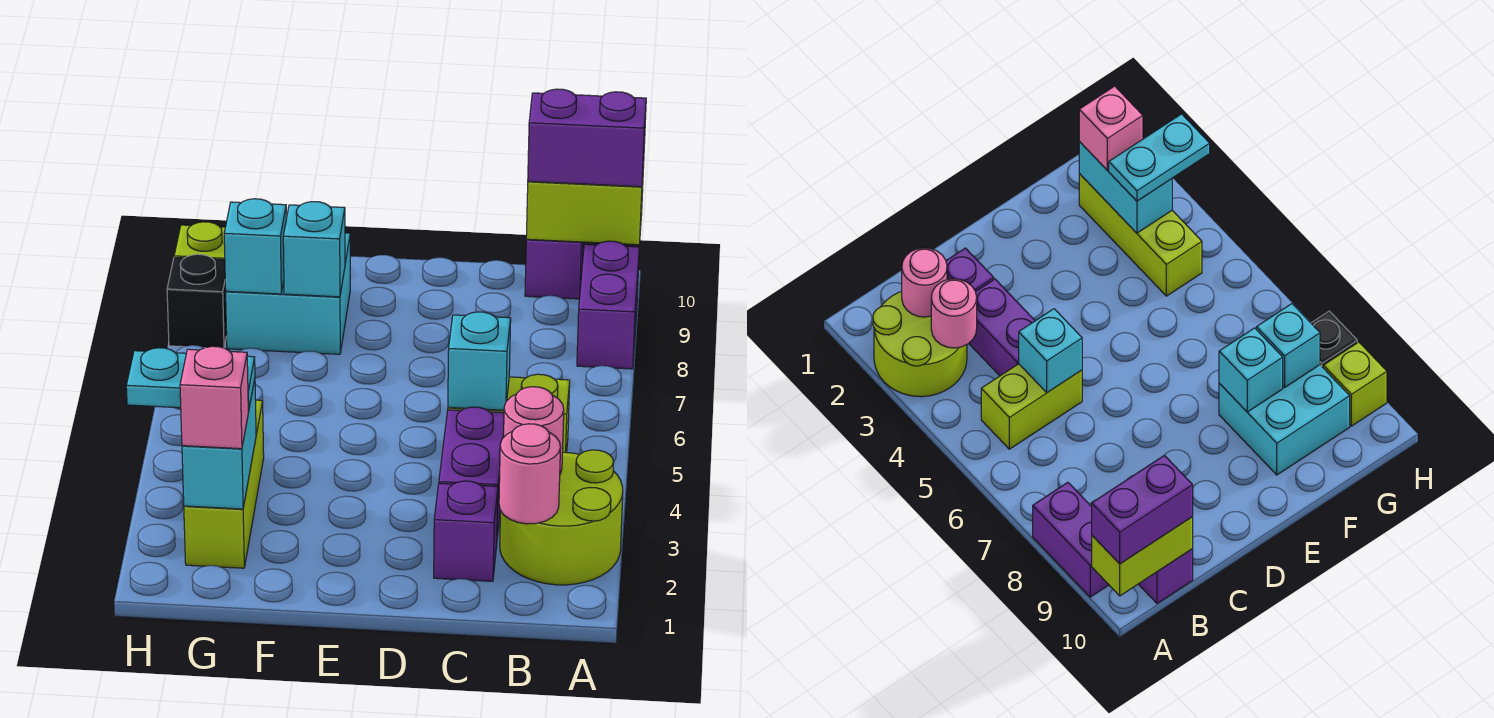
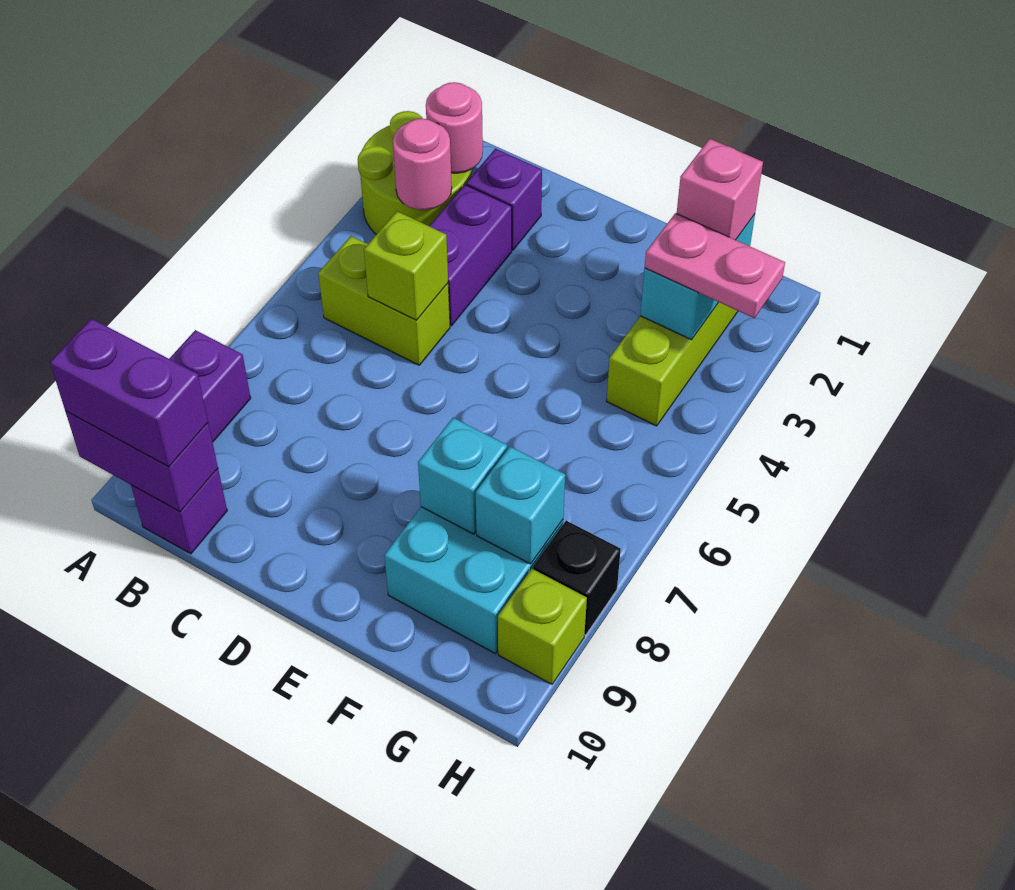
lime brick A10:B10 level 2 -> purple brick A10:B10 level 2
cyan brick C5 level 2 -> lime brick C5 level 2
cyan plate G3:H3 level 3 -> pink plate G3:H3 level 3

